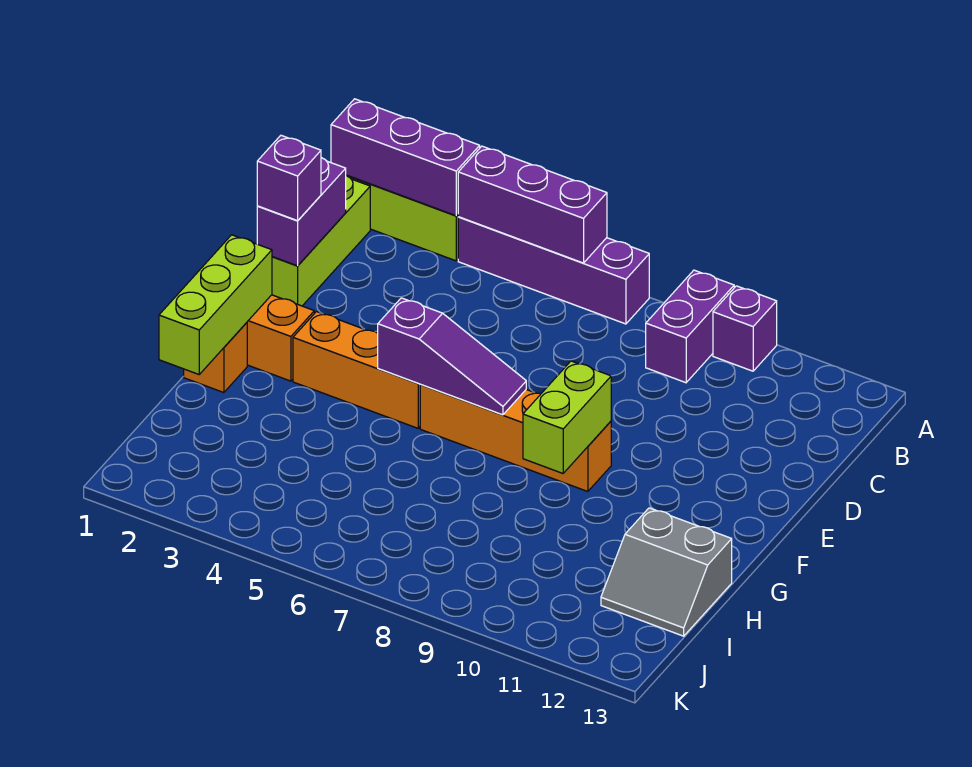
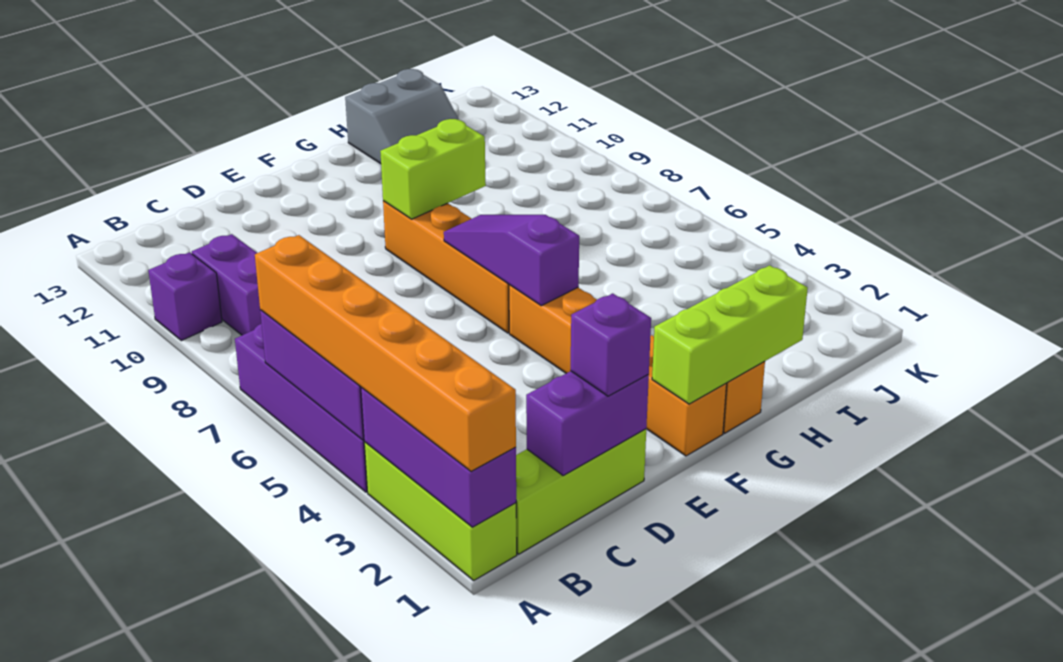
none -> orange brick A1:A6 level 3
purple brick A9:B9 level 1 -> purple brick B9:B10 level 1
grey slope H12:I13 level 1 top H -> grey slope H12:I13 level 1 top 13

